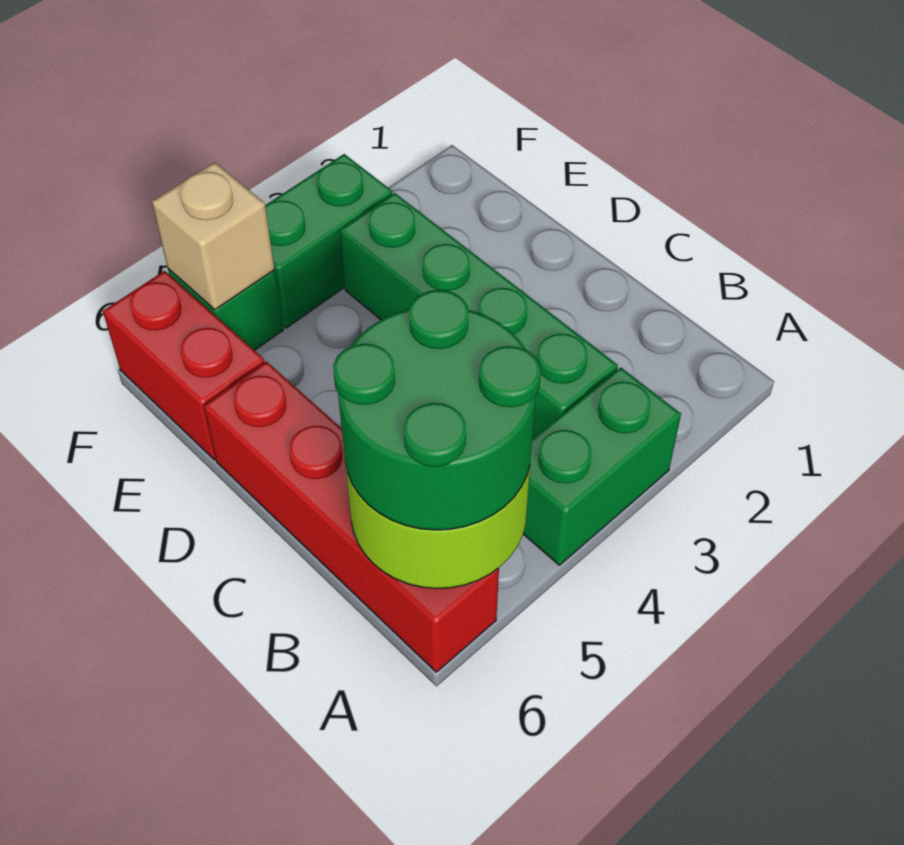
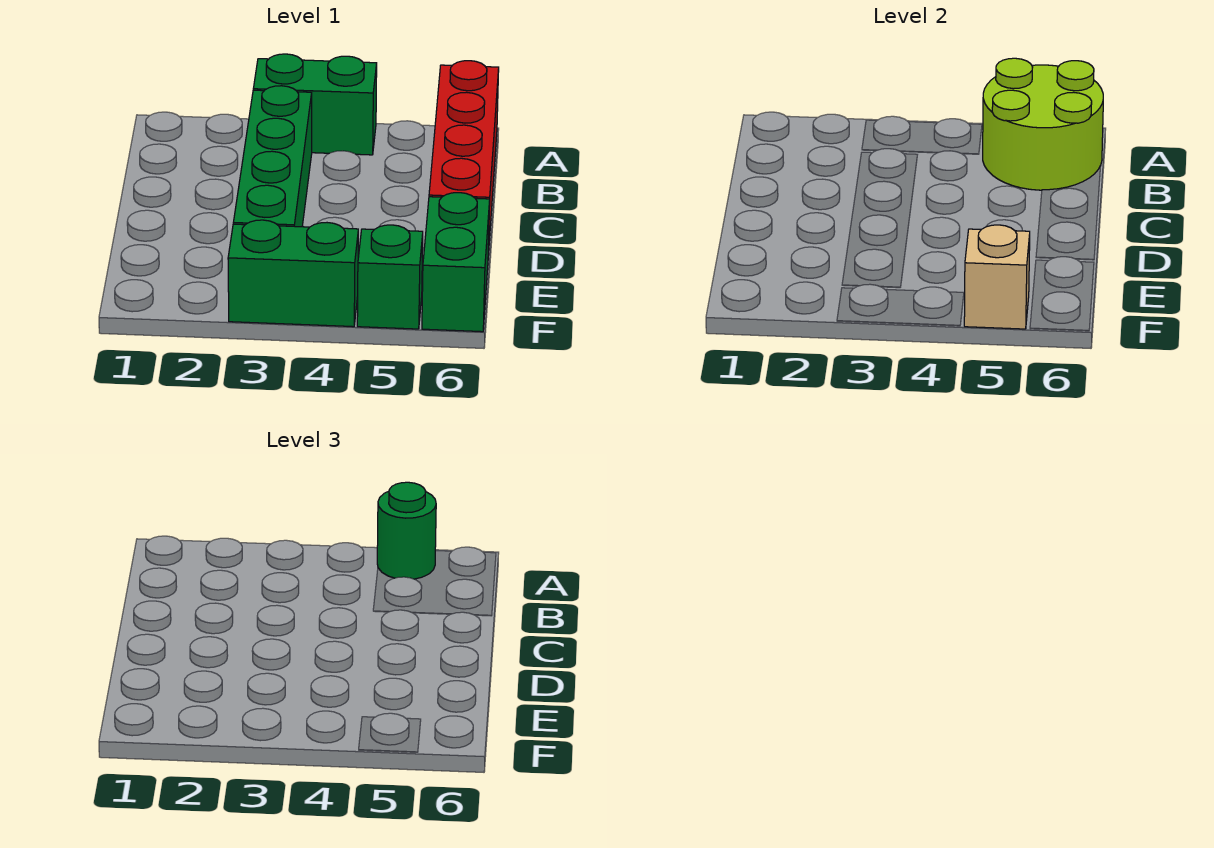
green round brick A5:B6 level 3 -> green round brick A5 level 3
red brick E6:F6 level 1 -> green brick E6:F6 level 1

